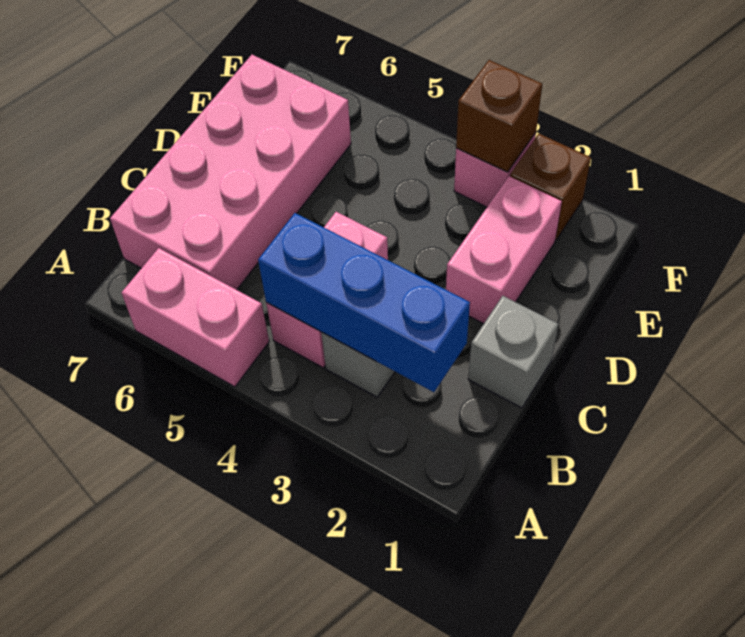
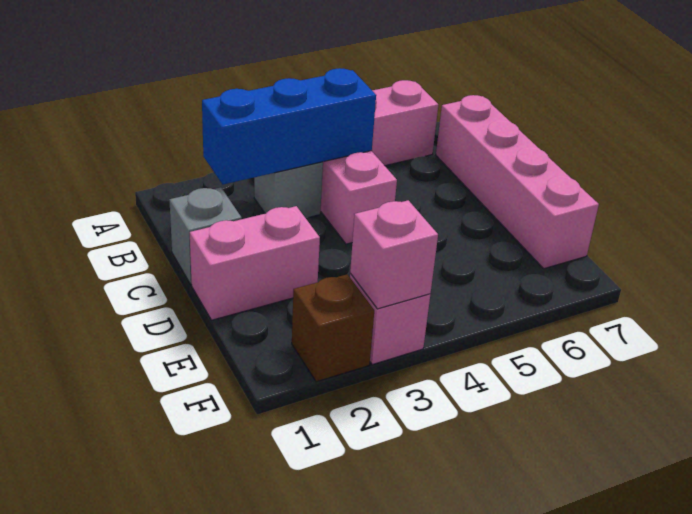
pink brick B6:E7 level 1 -> pink brick B7:E7 level 1
pink brick D2:E2 level 1 -> pink brick D1:D2 level 1
brown brick F3 level 2 -> pink brick F3 level 2

